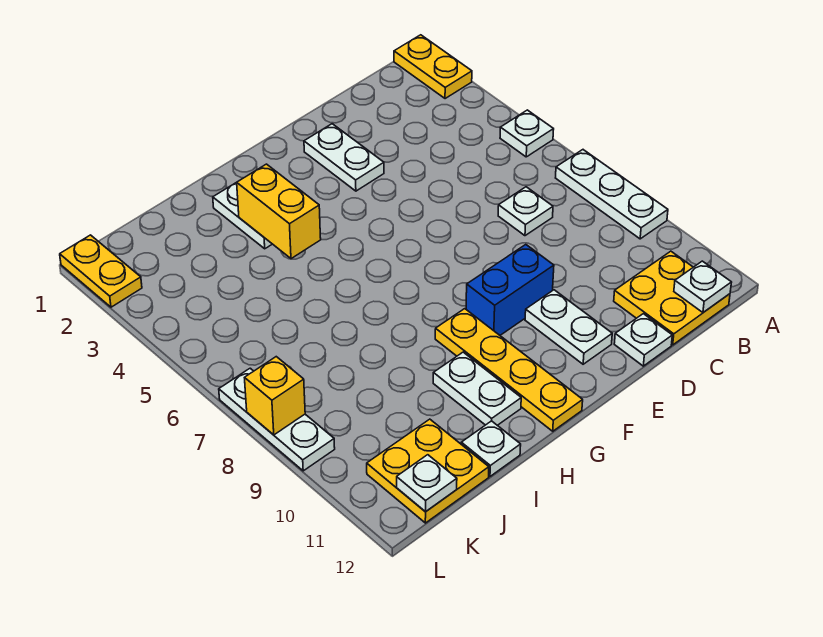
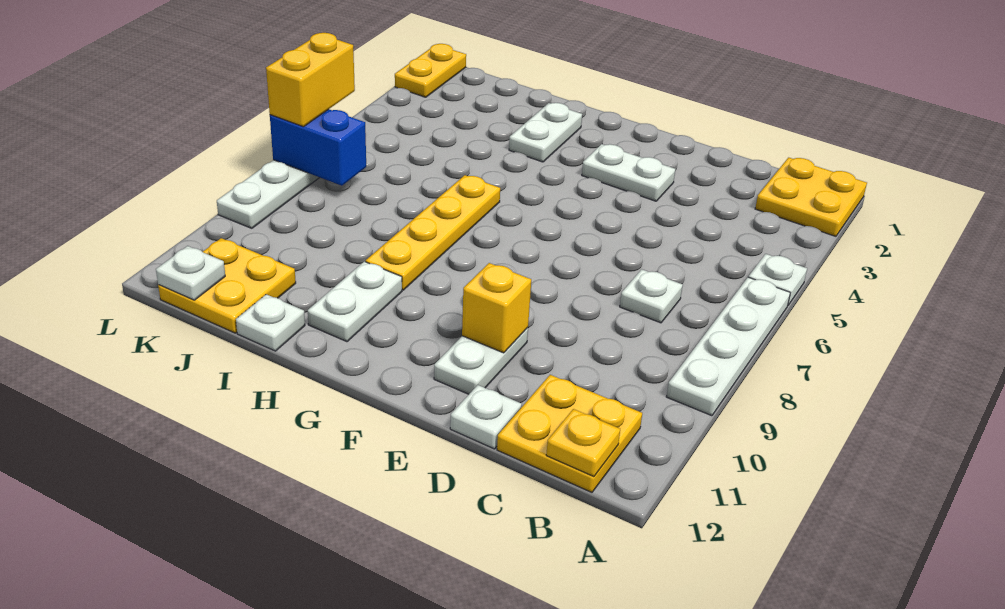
yellow plate A1:A2 level 1 -> yellow plate A1:B2 level 1
white plate A7:A9 level 1 -> white plate A6:A9 level 1
white plate B12 level 2 -> yellow plate B12 level 2
white plate E2:E3 level 1 -> white plate E3:F3 level 1
blue brick E9:F9 level 1 -> blue brick K7:L7 level 2
yellow plate G9:G12 level 1 -> yellow plate H6:H9 level 1
yellow brick H3:H4 level 2 -> yellow brick L6:L7 level 3
yellow brick L8 level 2 -> yellow brick E10 level 2

